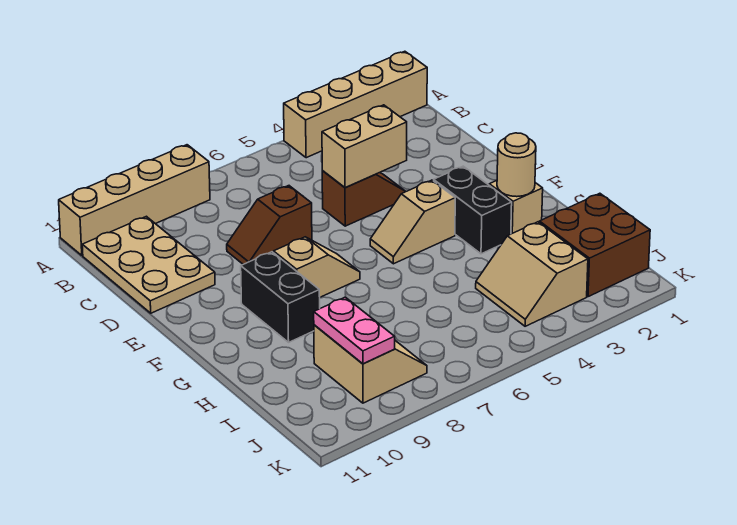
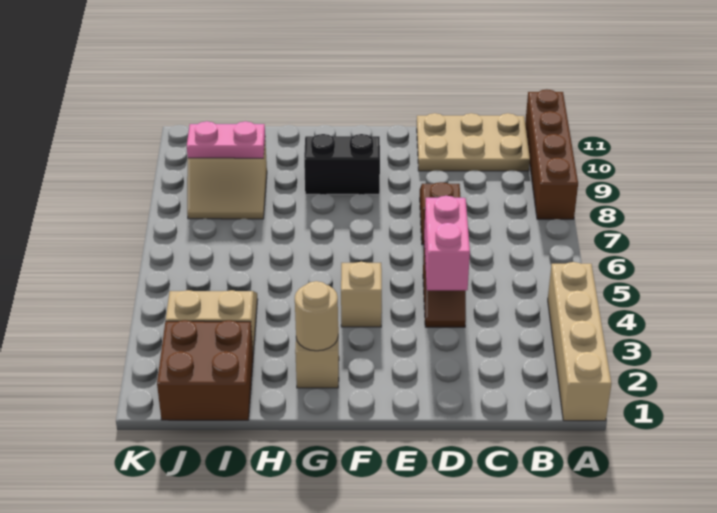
tan brick A8:A11 level 1 -> brown brick A8:A11 level 1
tan brick D4:D5 level 2 -> pink brick D4:D5 level 2
black brick F3:G3 level 1 -> none
tan slope F7:F8 level 1 top 8 -> none

